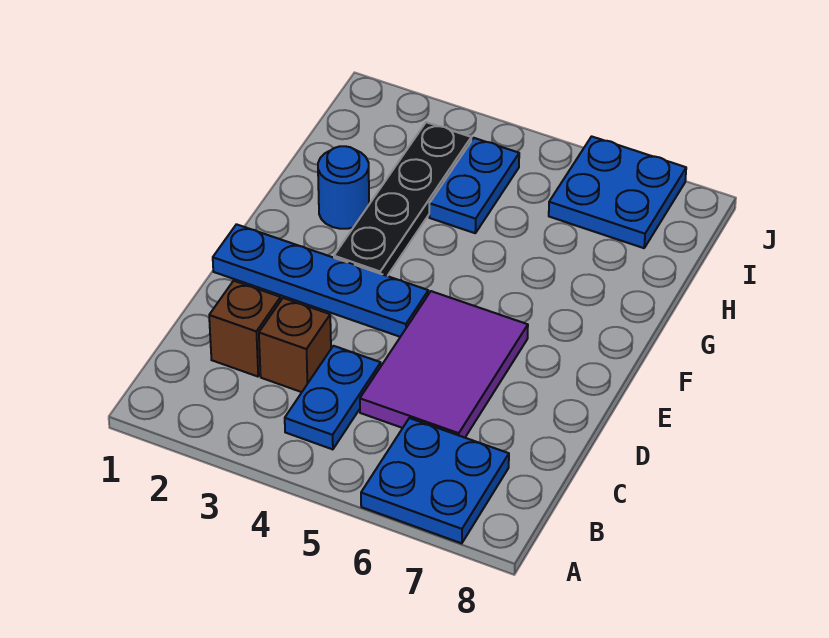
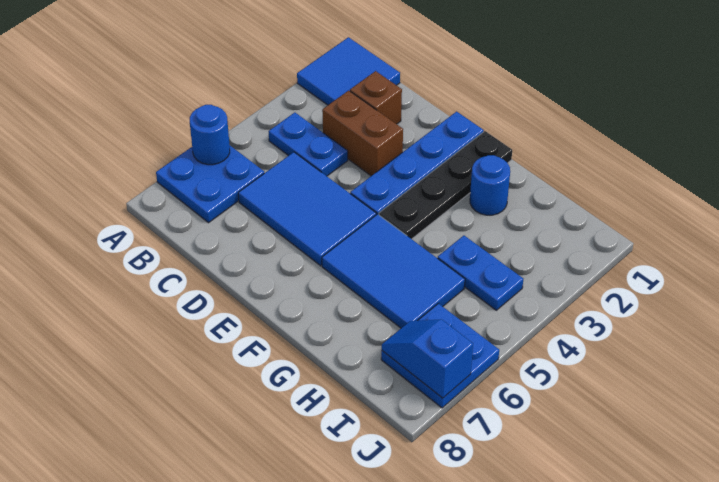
none -> blue tile A1:B2 level 1
none -> blue round brick A6 level 2
brown brick C3 level 1 -> brown brick C3:D3 level 1
purple tile C5:E6 level 1 -> blue tile C5:E6 level 1
black plate F3:I3 level 1 -> black plate F1:F4 level 1
none -> blue tile F5:H6 level 1
none -> blue slope I7:J7 level 2 top J

